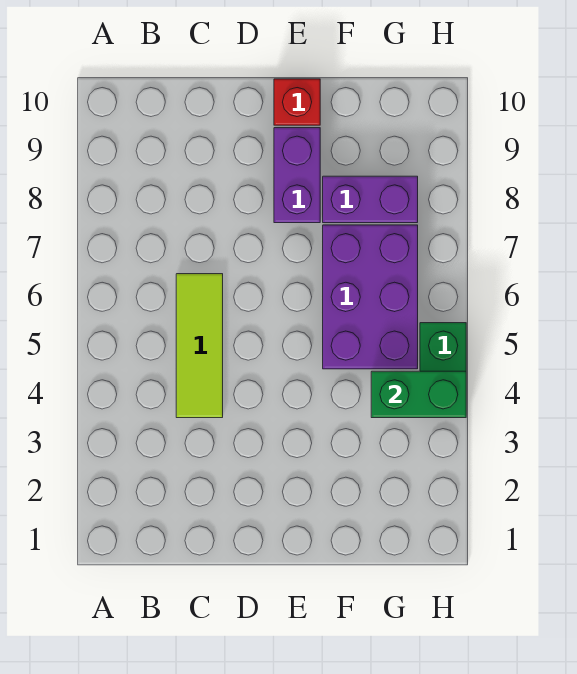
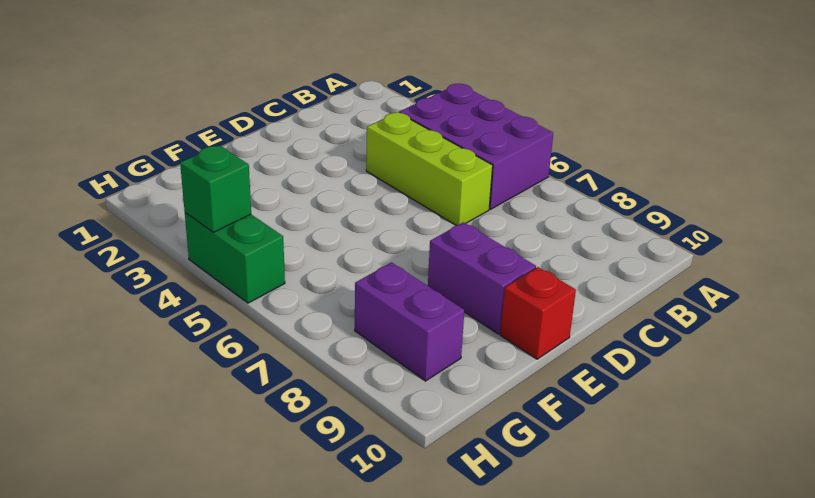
lime tile C4:C6 level 1 -> lime brick C4:C6 level 1
purple brick F5:G7 level 1 -> purple brick A4:B6 level 1
purple brick F8:G8 level 1 -> purple brick G8:G9 level 1
green brick G4:H4 level 2 -> green brick H4 level 2

